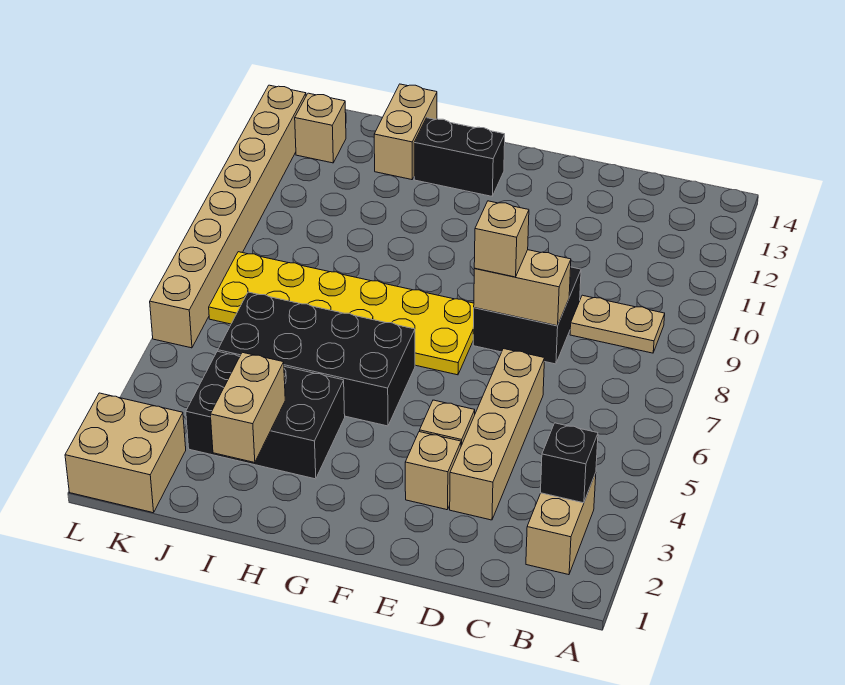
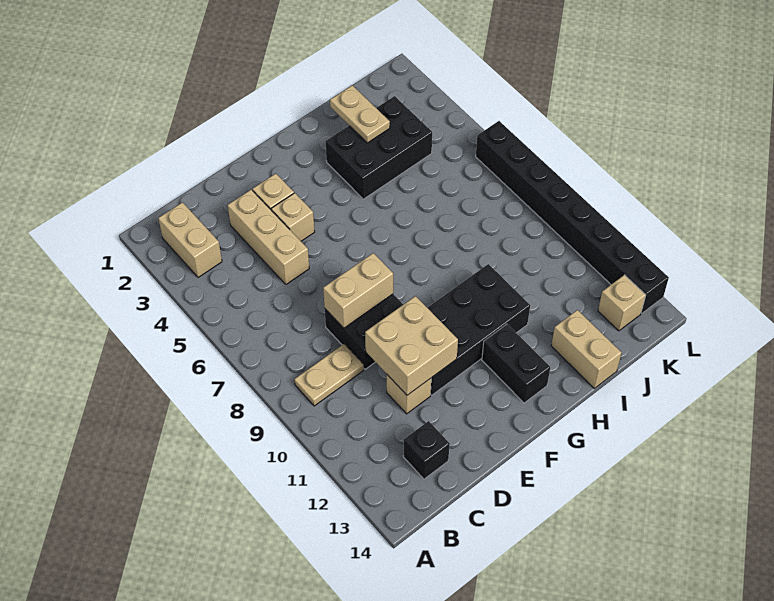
black brick B3 level 2 -> black brick C13 level 1
tan brick D3:D6 level 1 -> tan brick D3:D5 level 1
tan brick E8 level 3 -> tan brick D11 level 1
yellow plate F7:K8 level 1 -> none
black brick G5:J6 level 1 -> black brick E10:H11 level 1
black brick G13:H13 level 1 -> black brick G12:G13 level 1
tan brick I2:I3 level 2 -> tan plate I2:I3 level 2
tan brick K1:L2 level 1 -> tan brick D10:E11 level 2
tan brick L6:L13 level 1 -> black brick L6:L13 level 1

